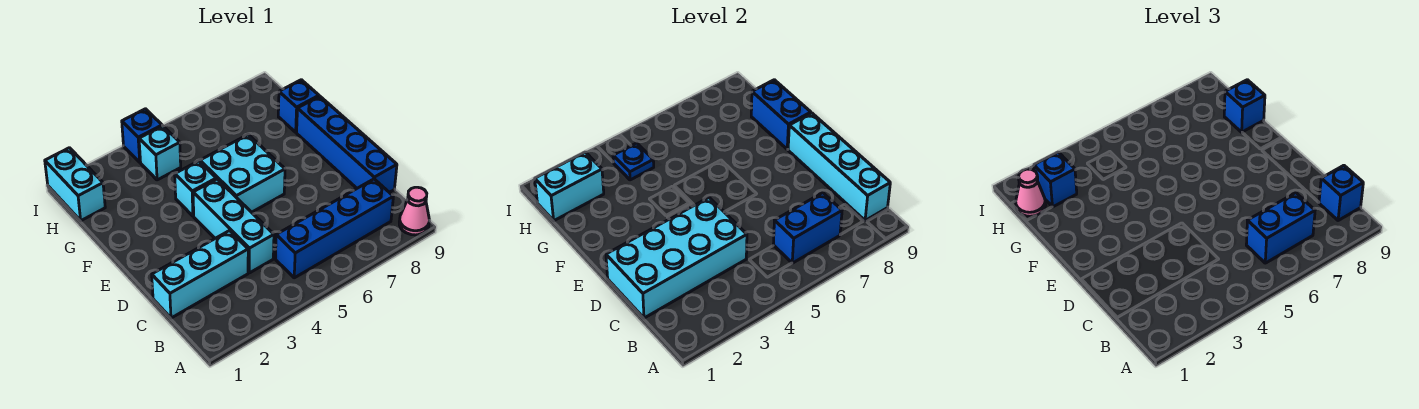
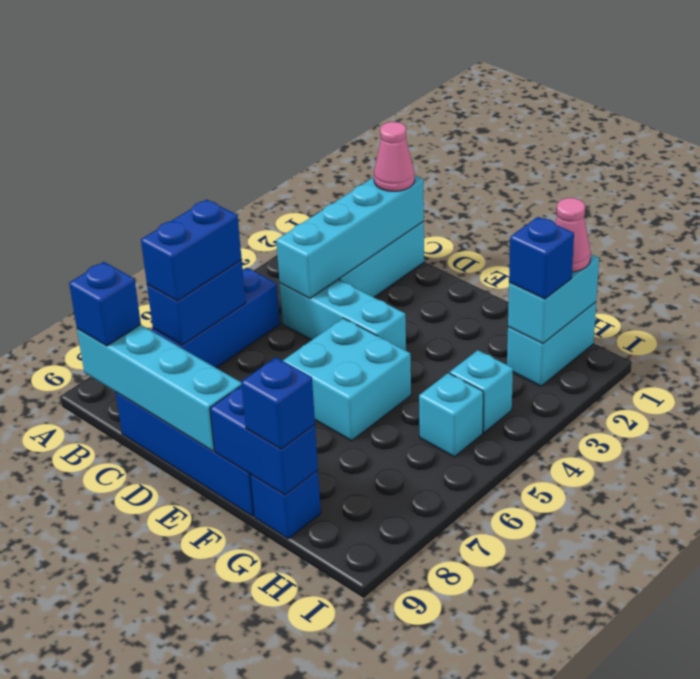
pink cone A9 level 1 -> pink cone C1 level 3
cyan brick C1:D4 level 2 -> cyan brick C1:C4 level 2
cyan brick F4 level 1 -> cyan brick H5 level 1
cyan brick H1:I1 level 1 -> cyan brick H1:H2 level 1
blue plate H4 level 2 -> none
blue brick I4 level 1 -> none

